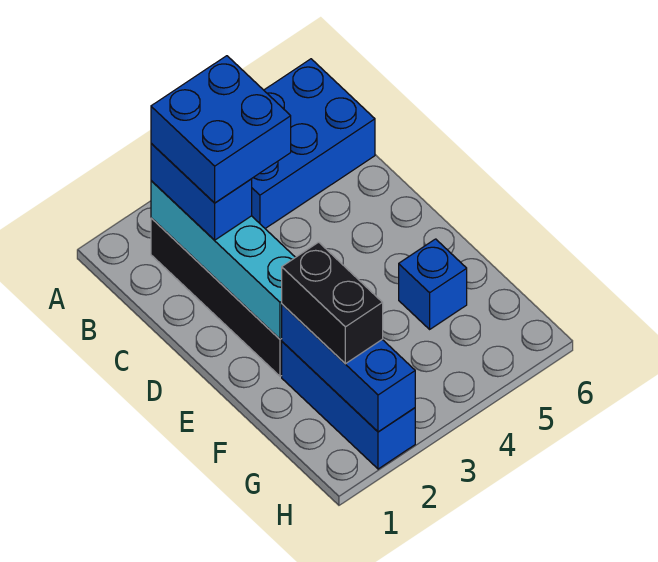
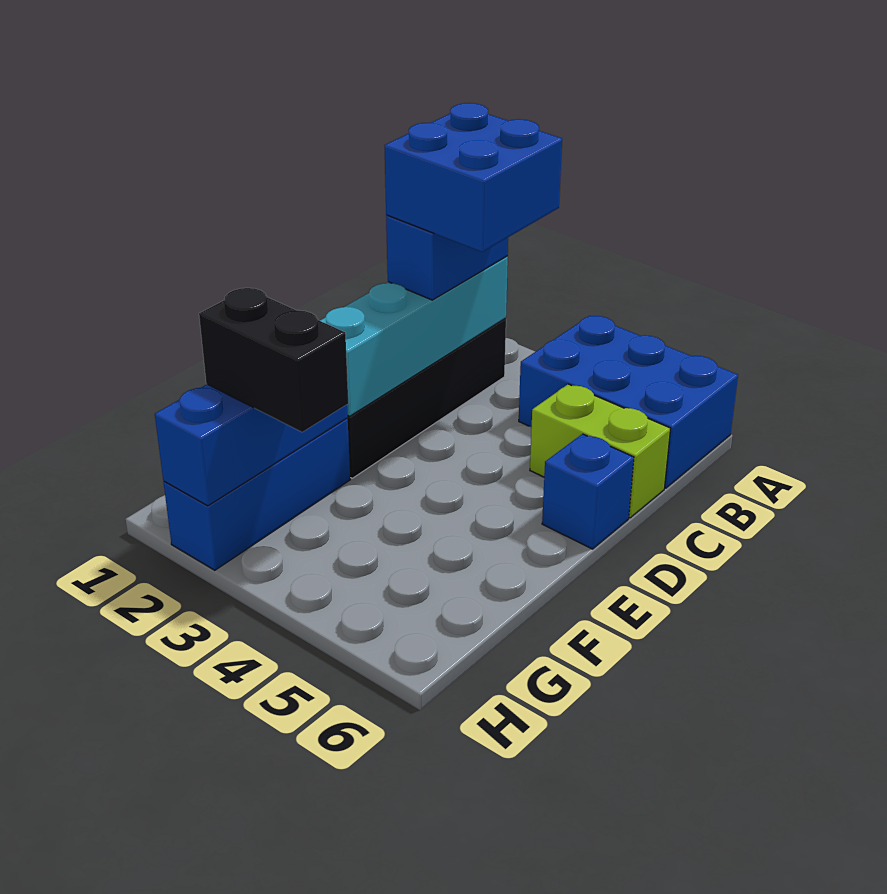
none -> lime brick C5:C6 level 1
black brick F2:G2 level 3 -> black brick G2:G3 level 3
blue brick F5 level 1 -> blue brick D6 level 1

